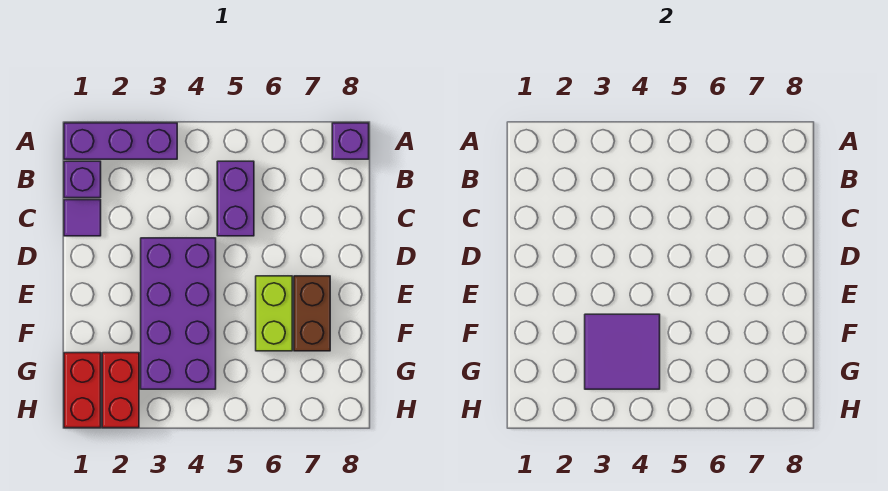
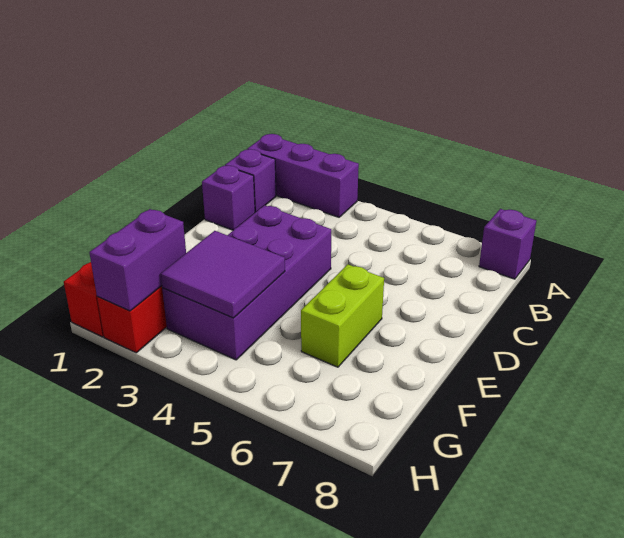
purple brick B5:C5 level 1 -> purple brick G2:H2 level 2
purple tile C1 level 1 -> purple brick C1 level 1
brown brick E7:F7 level 1 -> none

